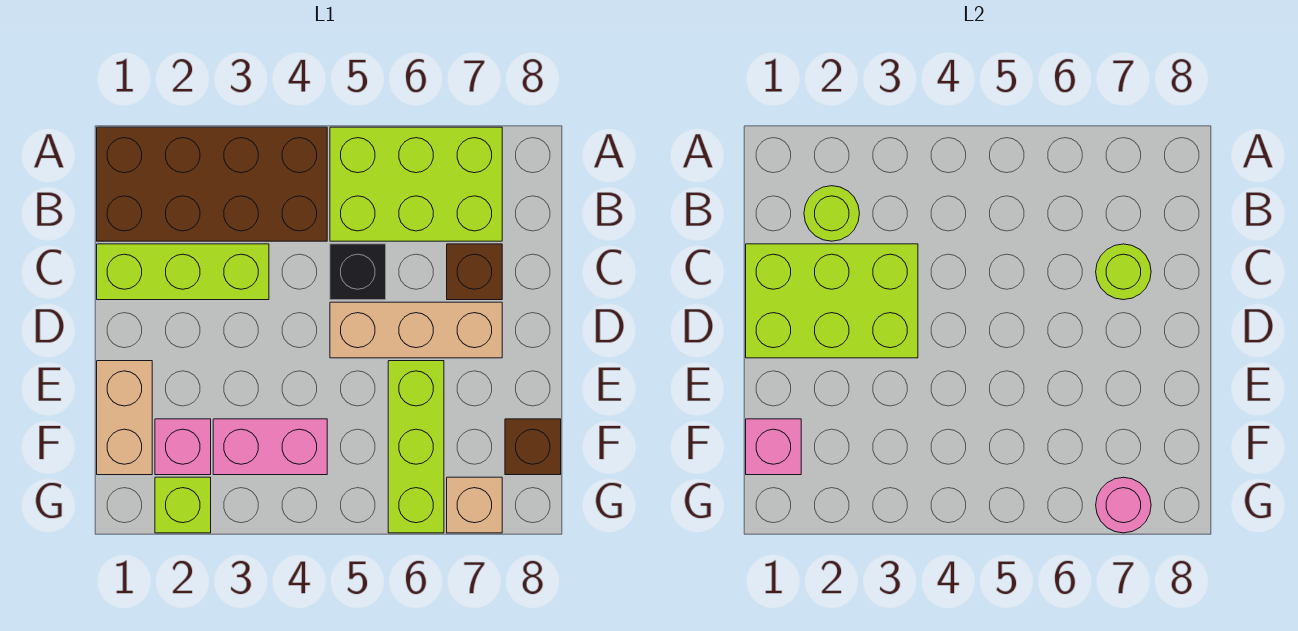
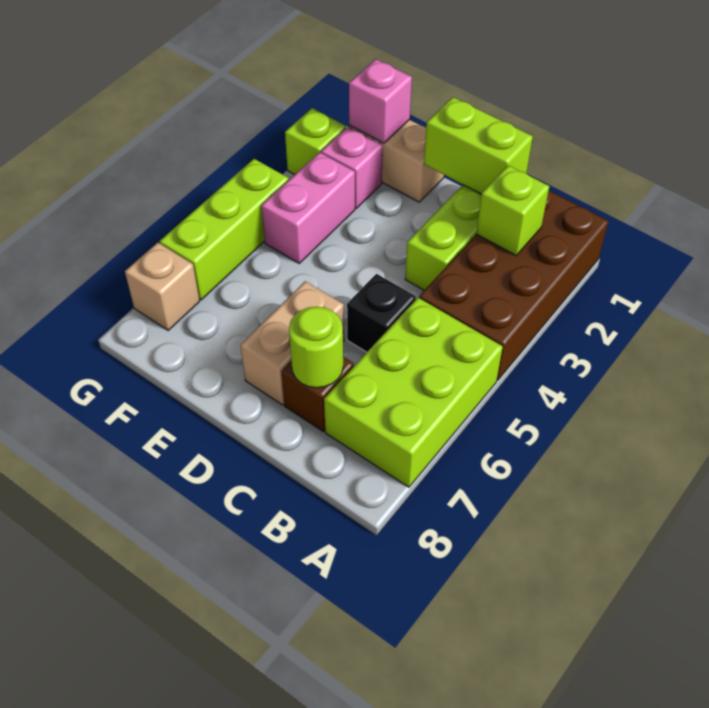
lime round brick B2 level 2 -> lime brick B2 level 2
lime brick C1:D3 level 2 -> lime brick C1:D1 level 2
tan brick D5:D7 level 1 -> tan brick D6:D7 level 1
lime brick E6:G6 level 1 -> lime brick G4:G6 level 1
brown brick F8 level 1 -> none
pink round brick G7 level 2 -> none

